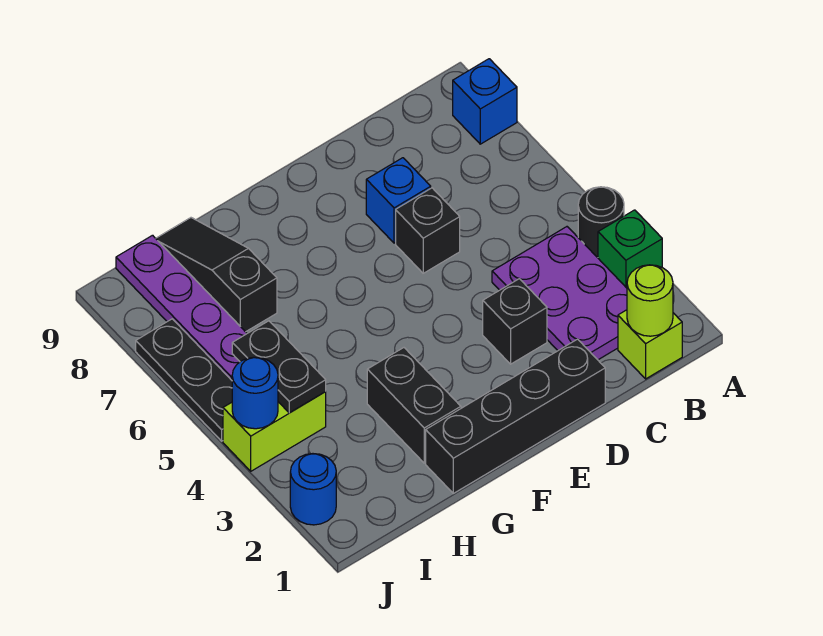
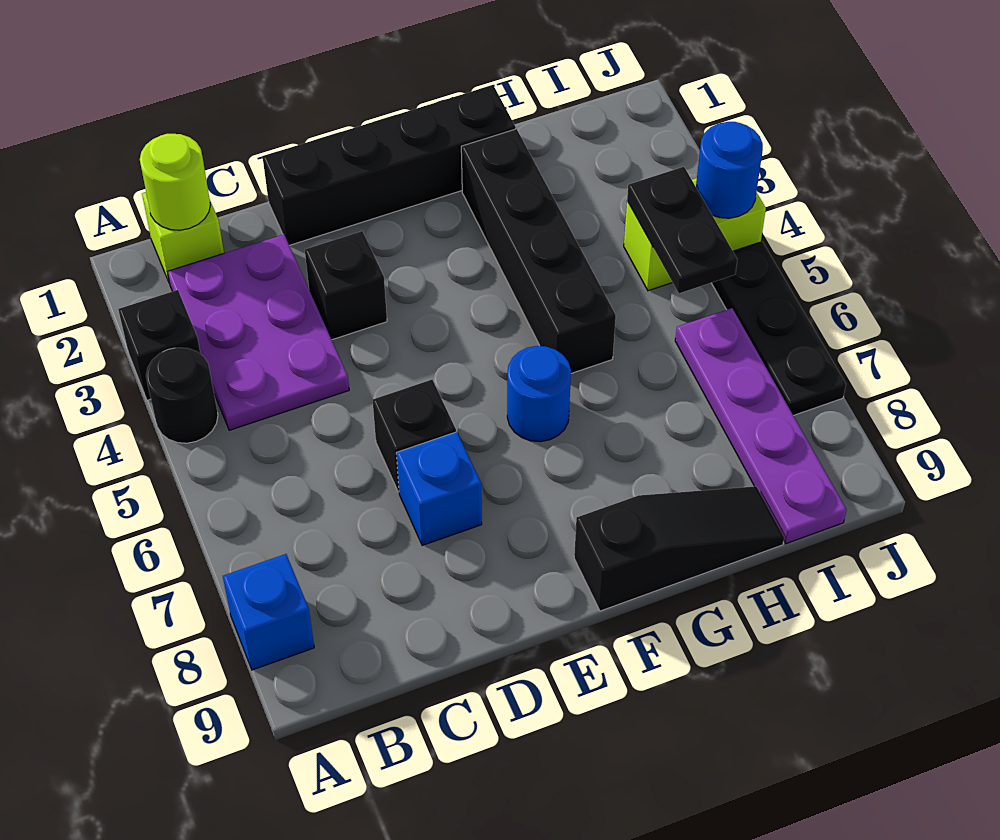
green brick A3 level 1 -> black brick A3 level 1
black brick G2:G3 level 1 -> black brick G2:G5 level 1
black slope H7:H9 level 1 top 7 -> black slope F9:H9 level 1 top F
blue round brick J2 level 1 -> blue round brick F6 level 1

